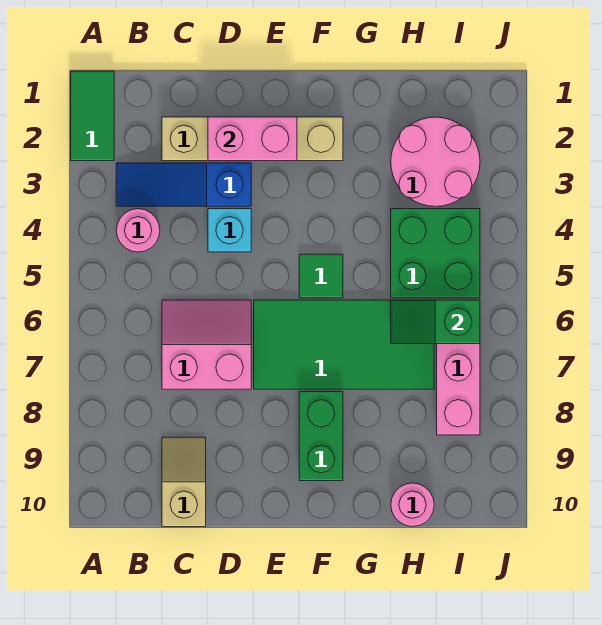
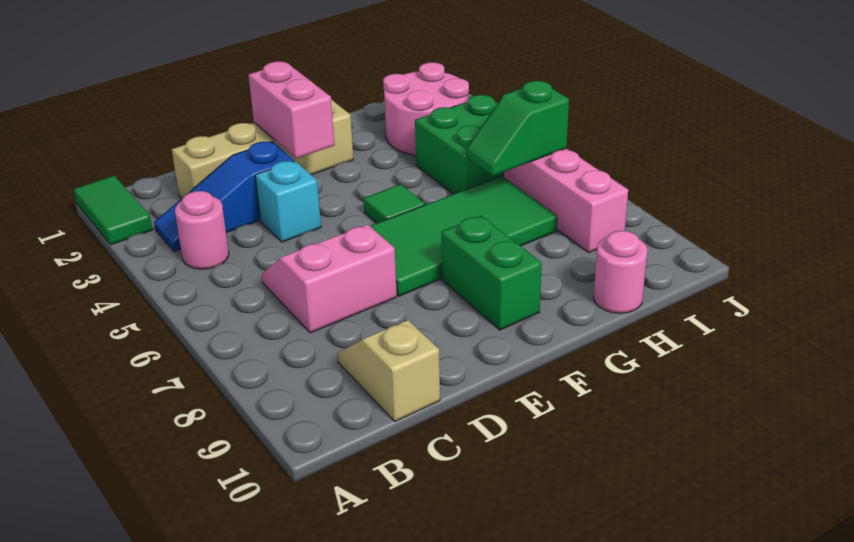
pink brick D2:E2 level 2 -> pink brick E2:E3 level 2

